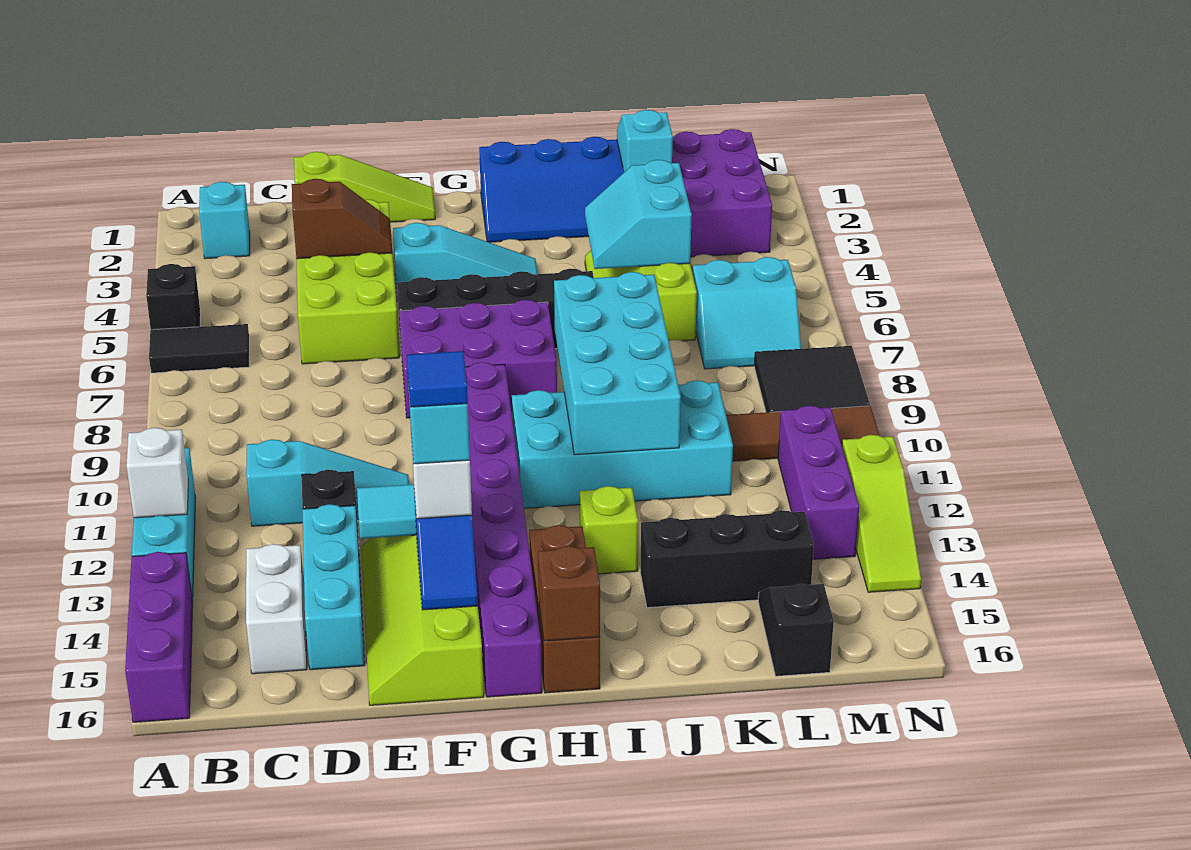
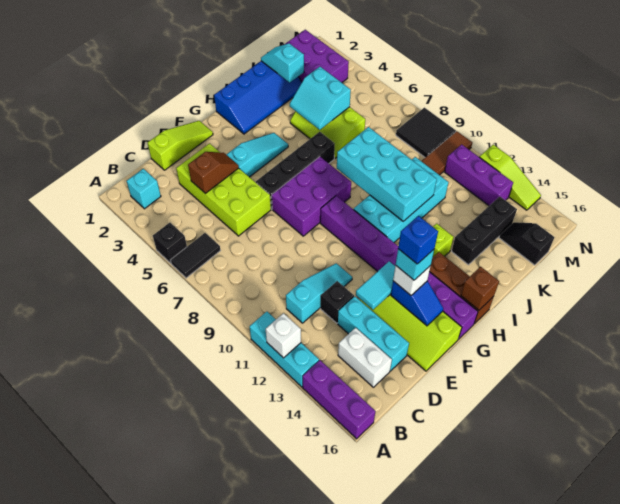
blue tile F14 level 5 -> blue brick F14 level 5
cyan slope L6:M7 level 1 top 6 -> none

